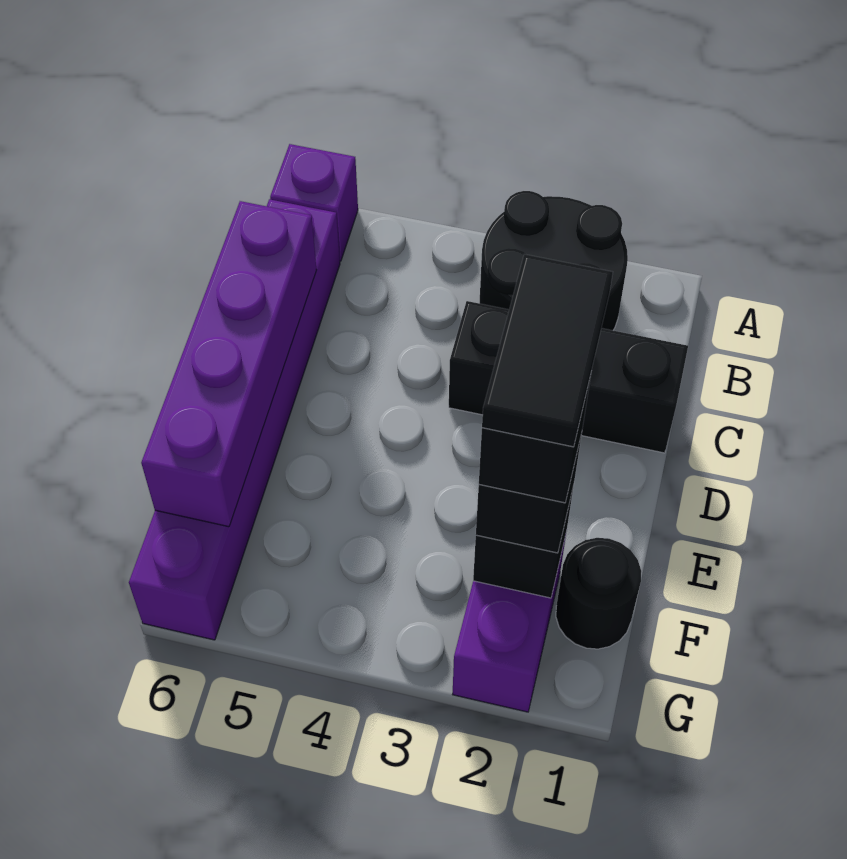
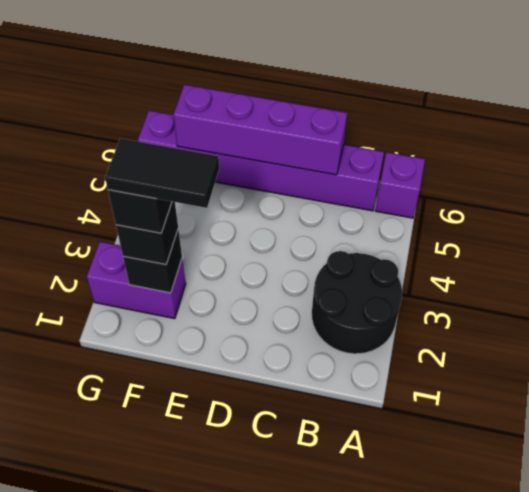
black brick C1:C3 level 1 -> none
black round brick F1 level 1 -> none

